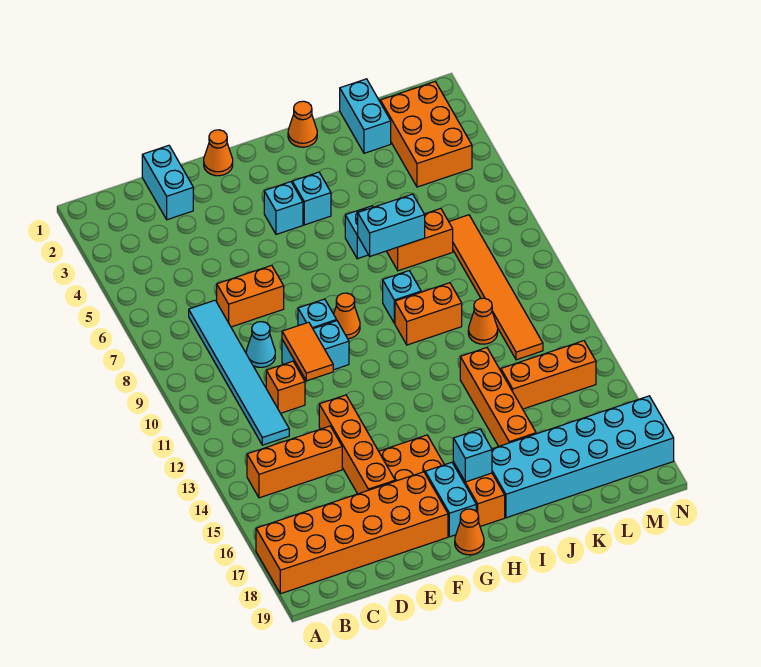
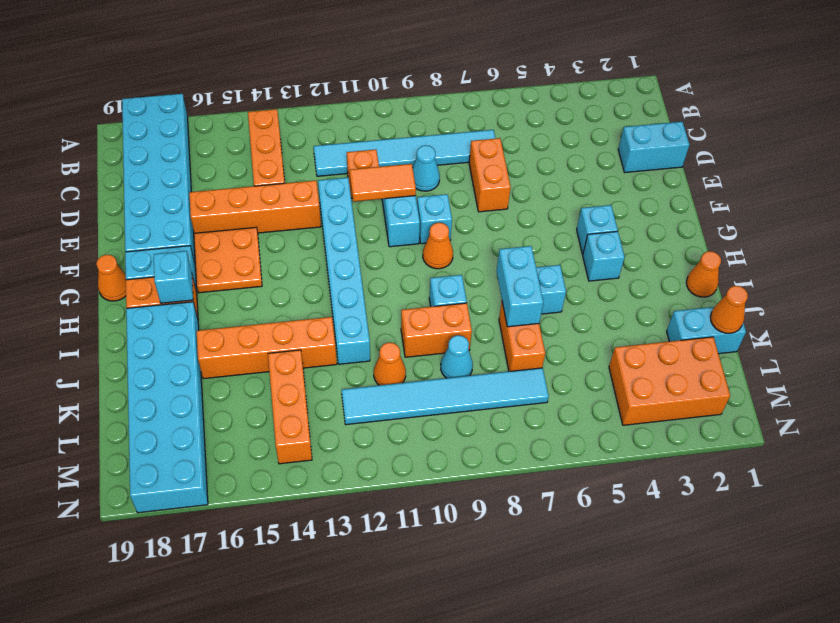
orange brick A17:F18 level 1 -> cyan brick A17:F18 level 1
none -> cyan brick E12:J12 level 1
orange cone F1 level 1 -> orange cone K1 level 2
orange brick I10:J10 level 1 -> orange brick J9:J10 level 1
none -> cyan cone K9 level 1
orange tile L7:L12 level 1 -> cyan tile L7:L12 level 1

